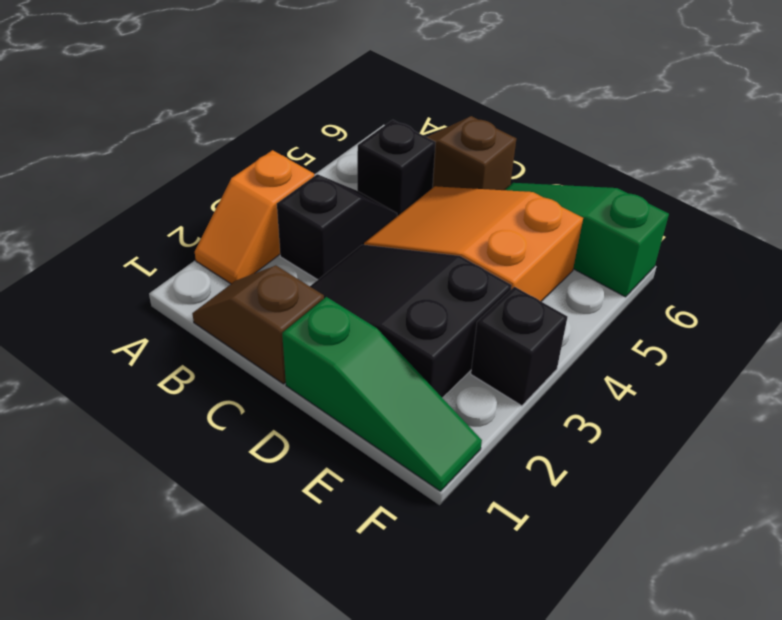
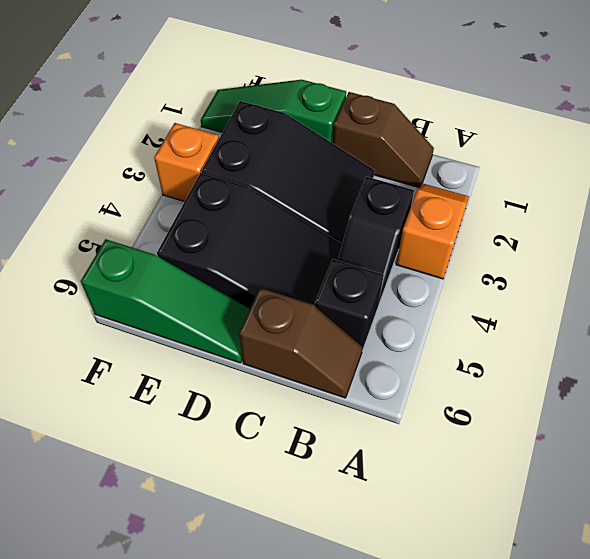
orange slope C4:E5 level 1 top E -> black slope C4:E5 level 1 top E
black brick F3 level 1 -> orange brick F3 level 1

